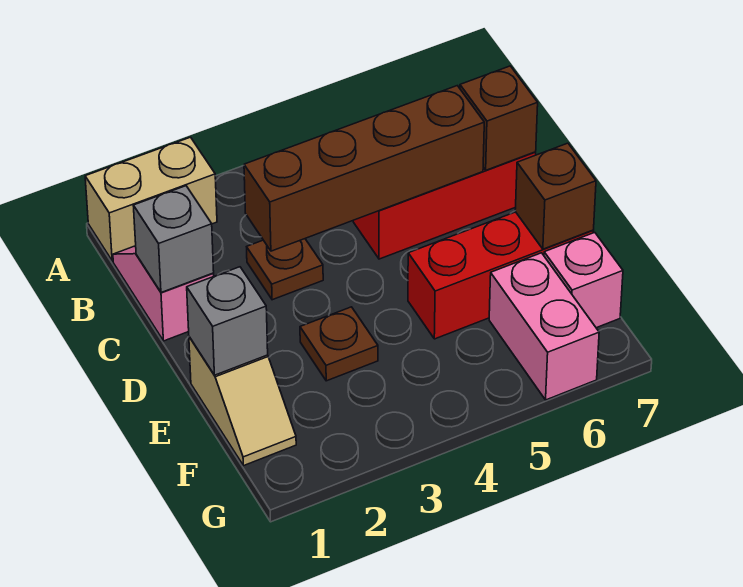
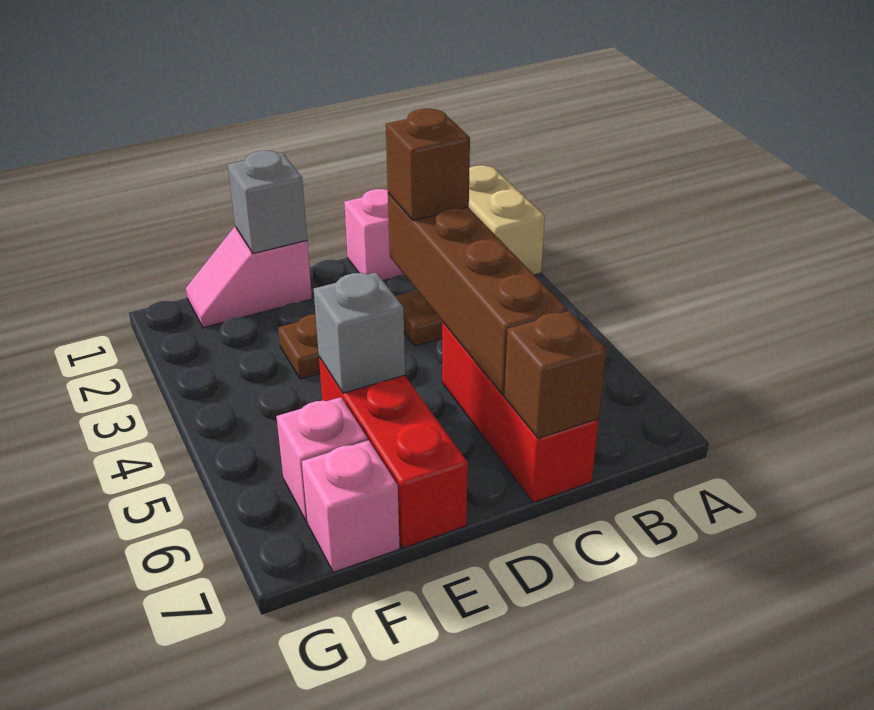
grey brick C1 level 2 -> grey brick E5 level 2
tan slope E1:F1 level 1 top E -> pink slope E1:F1 level 1 top E
brown brick E7 level 2 -> brown brick C3 level 3
pink brick F6:G6 level 1 -> pink brick F6 level 1

